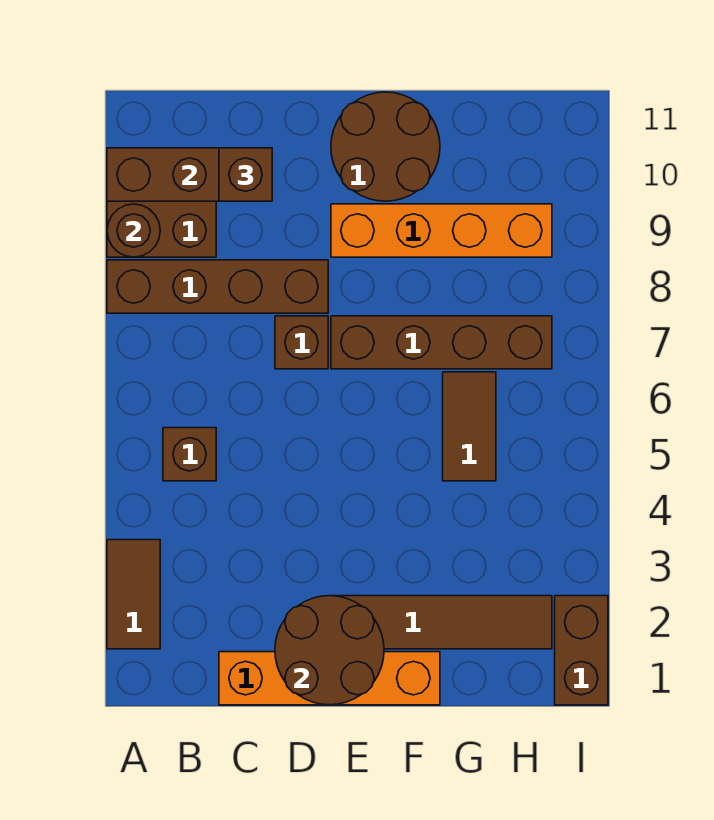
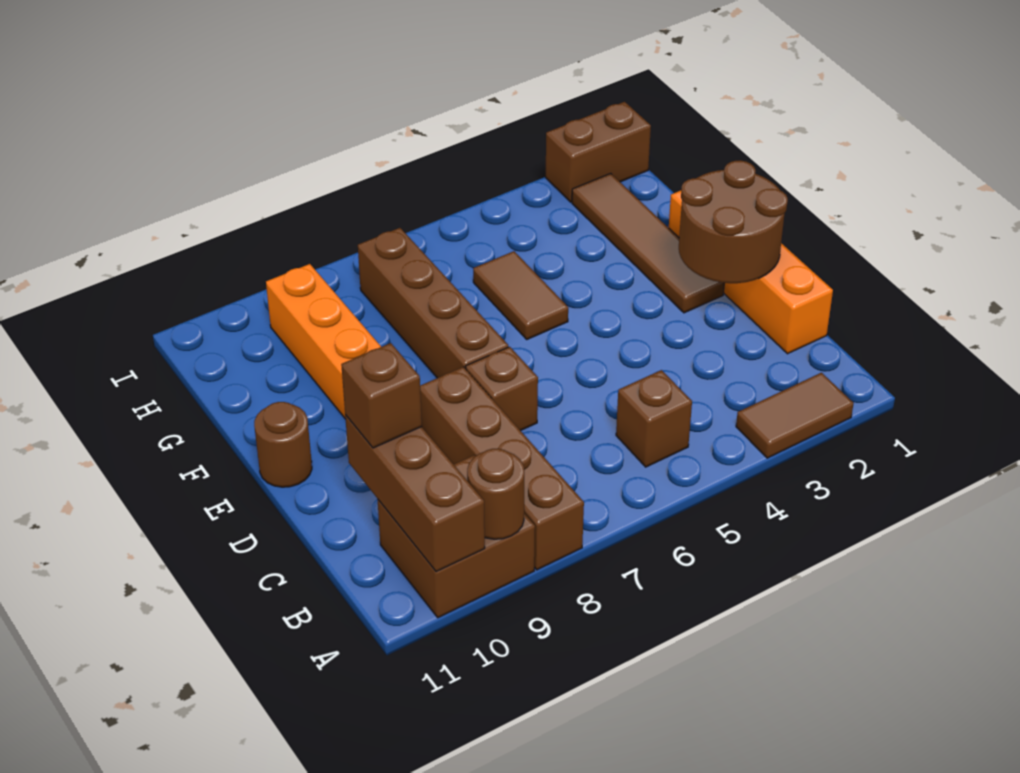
brown round brick E10:F11 level 1 -> brown round brick E11 level 1
brown tile G5:G6 level 1 -> brown tile F5:G5 level 1

